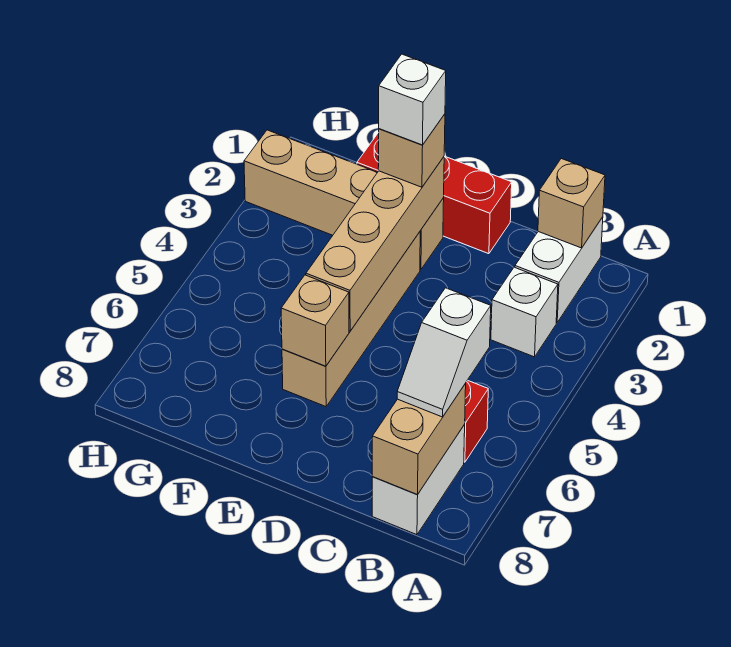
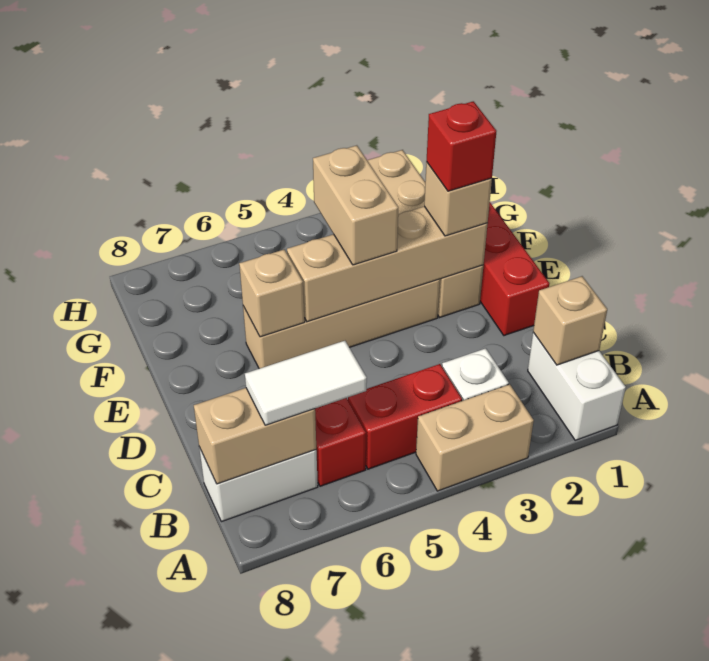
none -> tan brick A3:A4 level 1
white brick B1:B2 level 1 -> white brick A1:B1 level 1
none -> red brick B4:B5 level 1
white slope B6:B7 level 3 top 6 -> white tile B6:B7 level 3
white brick E2 level 4 -> red brick E2 level 4
none -> tan brick E4:F4 level 3

